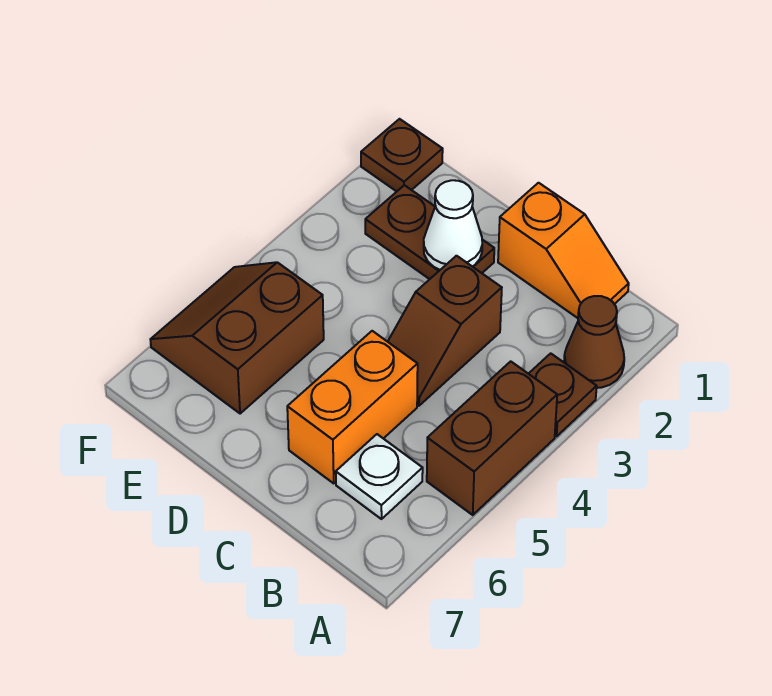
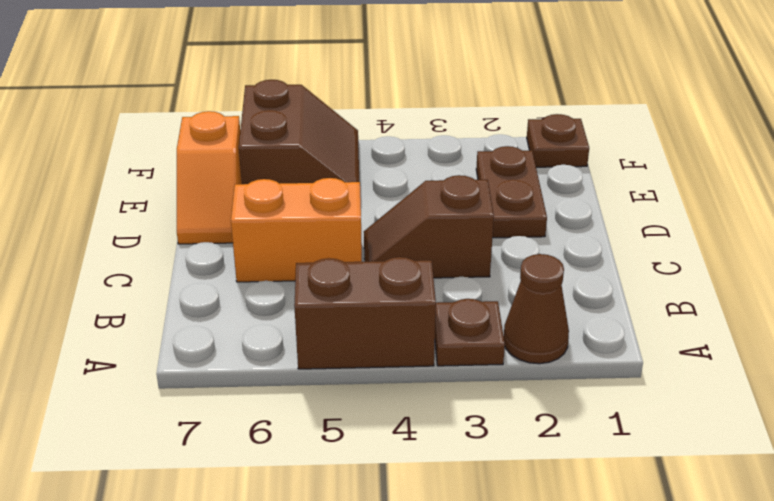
orange slope B1:C1 level 1 top C -> orange slope D7:E7 level 1 top E
white plate B6 level 1 -> none
white cone D2 level 2 -> none
brown slope E5:F6 level 1 top E -> brown slope E5:F6 level 1 top 6

